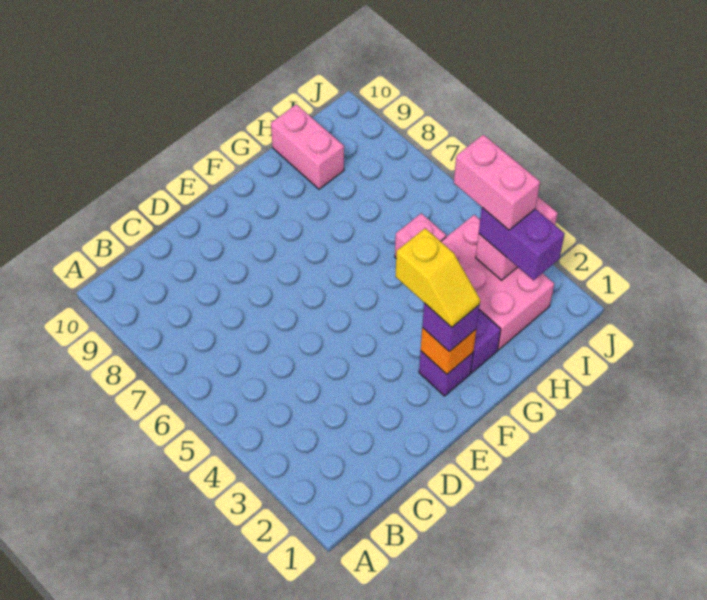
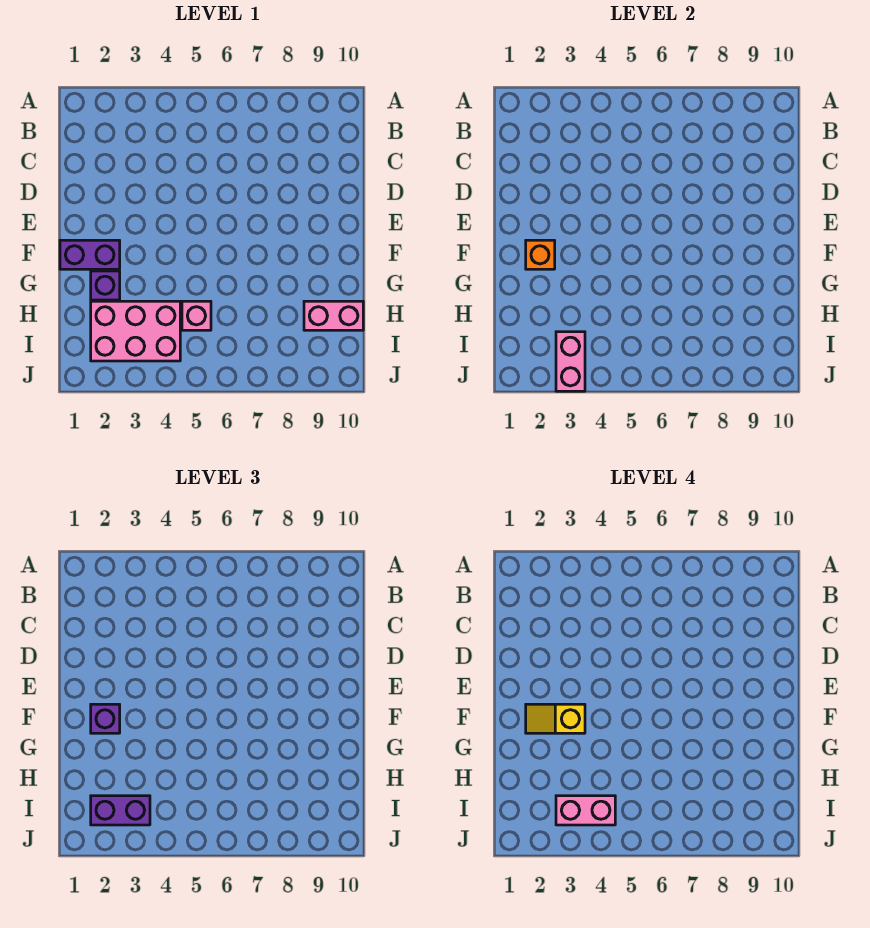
purple brick F2 level 1 -> purple brick F1:F2 level 1

